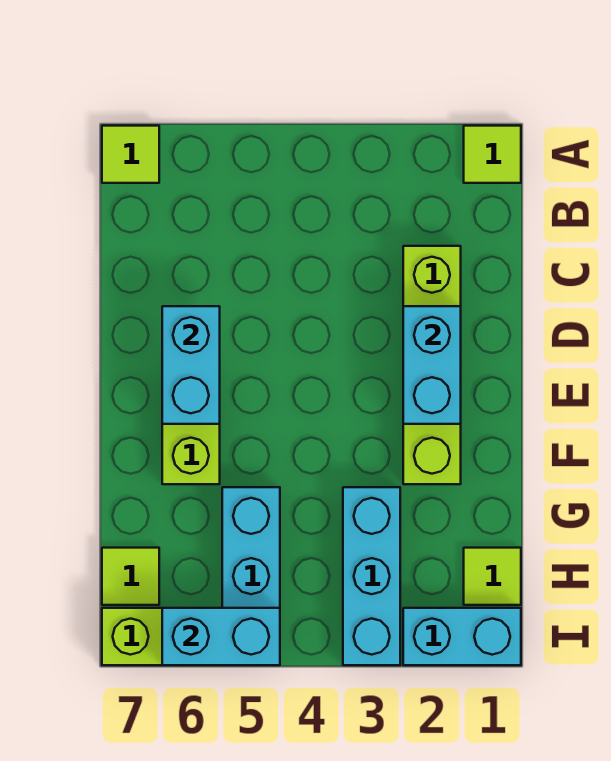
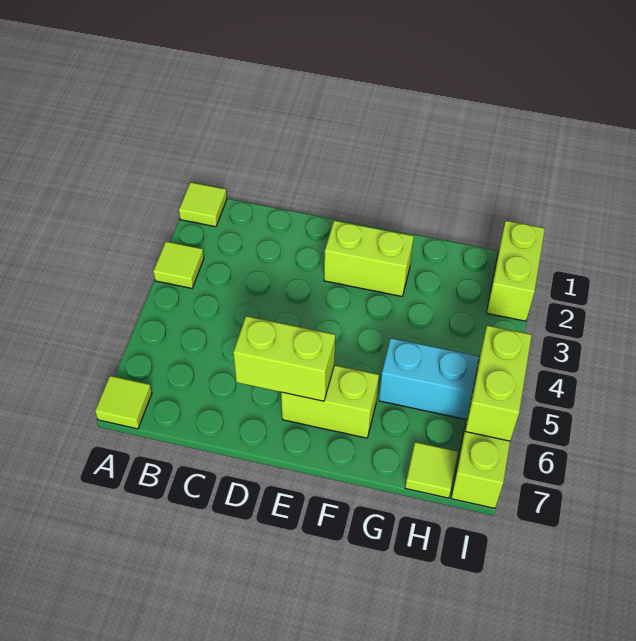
lime brick C2:F2 level 1 -> lime brick E2:F2 level 1
cyan brick D2:E2 level 2 -> none
cyan brick D6:E6 level 2 -> lime brick D6:E6 level 2
cyan brick G3:I3 level 1 -> none
lime tile H1 level 1 -> lime tile A3 level 1
cyan brick I1:I2 level 1 -> lime brick I1:I2 level 1
cyan brick I5:I6 level 2 -> lime brick I5:I6 level 2

